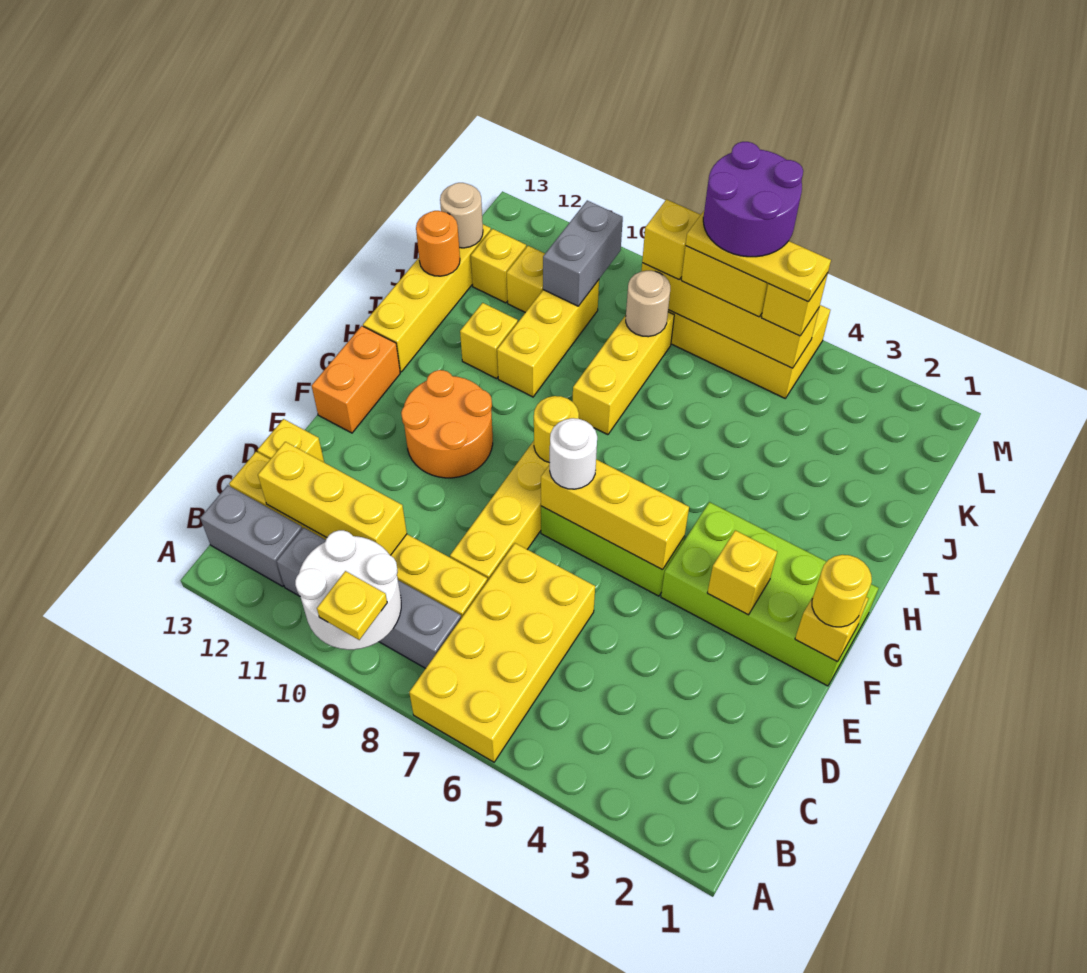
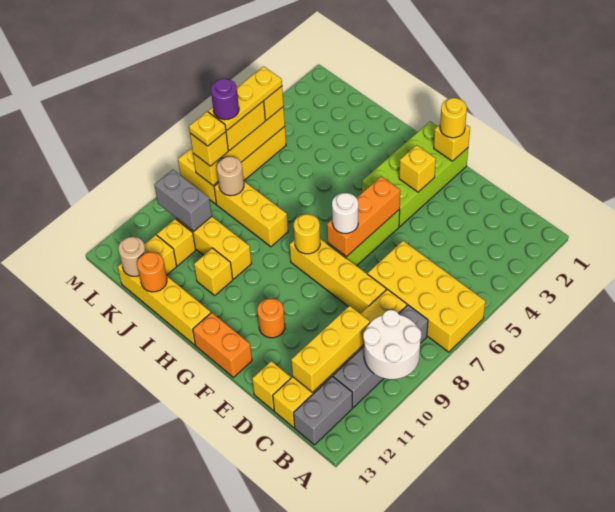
yellow plate A9 level 3 -> yellow plate L8 level 4
yellow brick F5:F7 level 2 -> orange brick F5:F7 level 2
orange round brick F10:G11 level 1 -> orange round brick F11 level 1
purple round brick L6:M7 level 5 -> purple round brick L7 level 5

